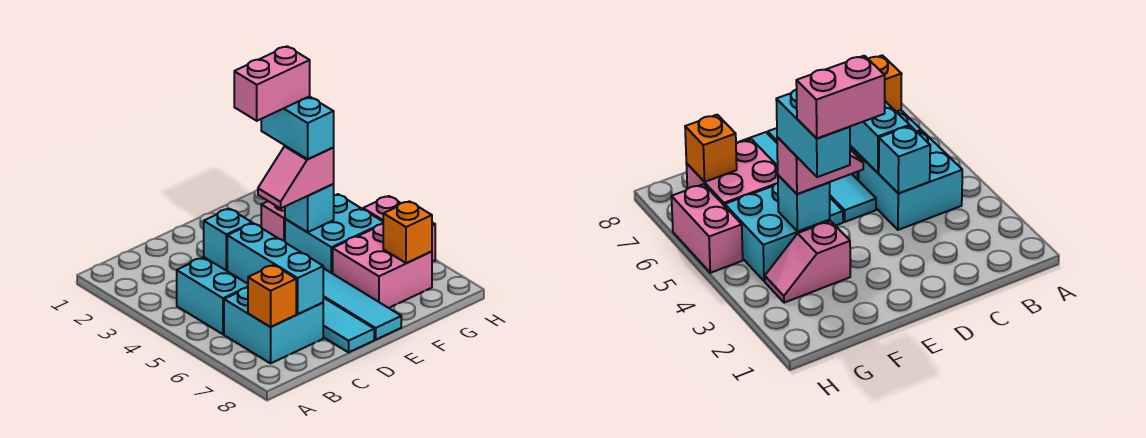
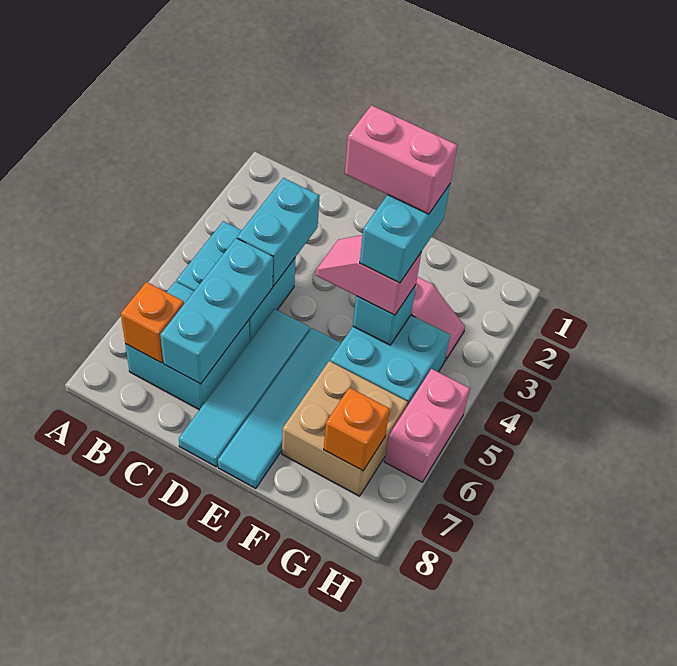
cyan brick C4 level 2 -> cyan brick C3:C4 level 2
pink brick F6:G7 level 1 -> tan brick F6:G7 level 1

